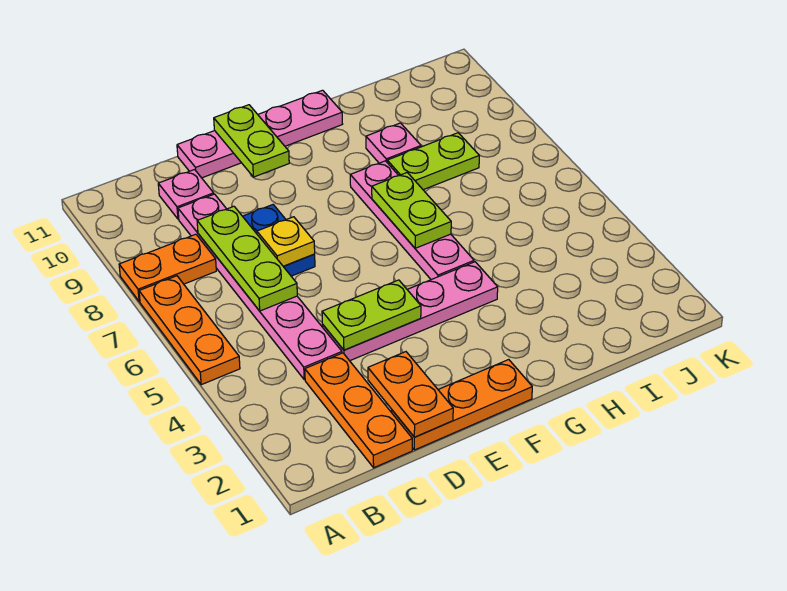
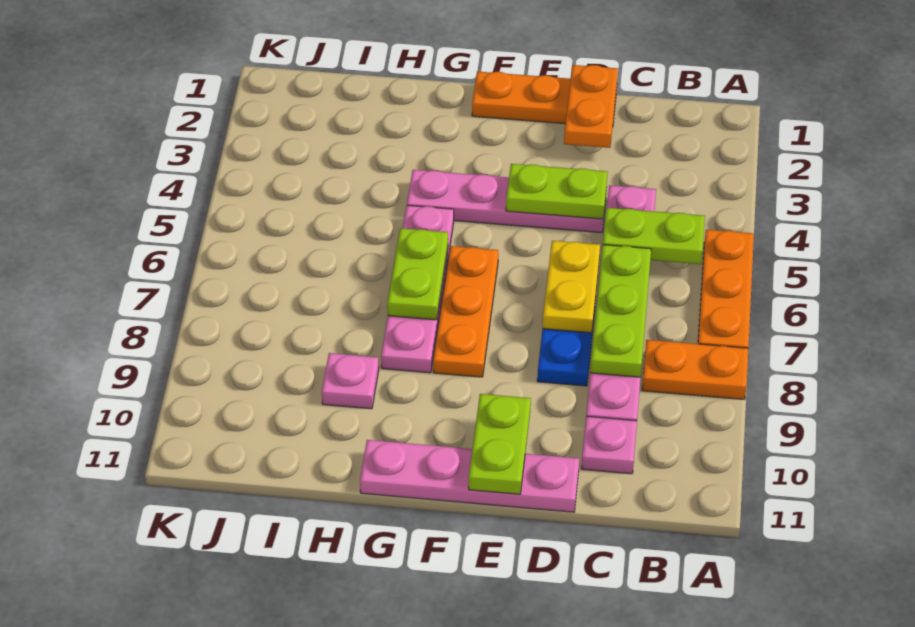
orange plate C1:C3 level 1 -> orange plate F6:F8 level 1
yellow plate D7 level 2 -> yellow plate D6:D7 level 2
lime plate H8:I8 level 1 -> lime plate B5:C5 level 2

